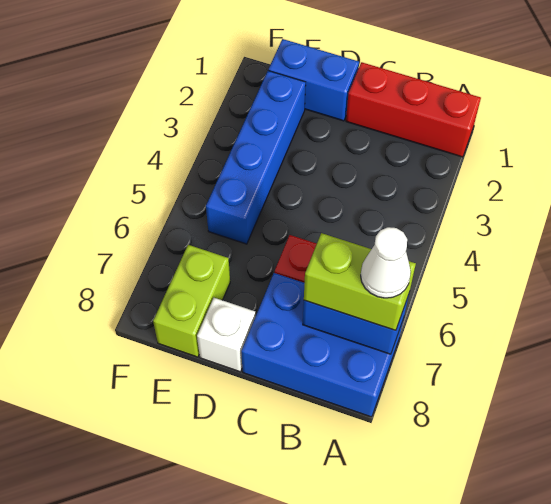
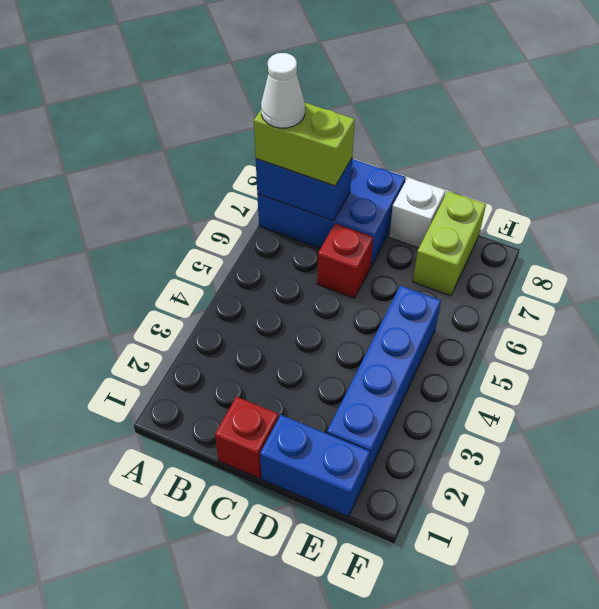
red brick A1:C1 level 1 -> red brick C1 level 1

